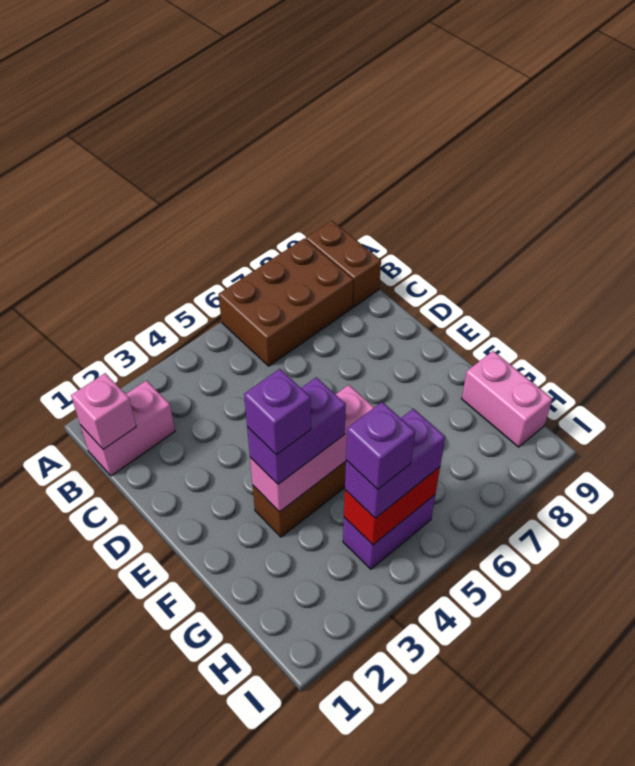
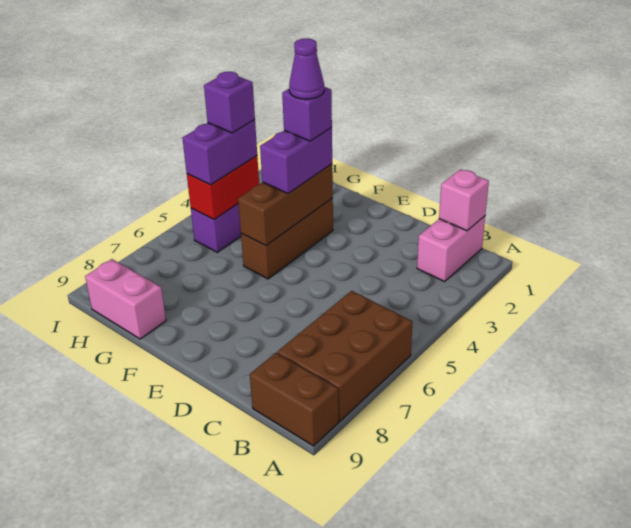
pink brick F3:F5 level 2 -> brown brick F3:F5 level 2
none -> purple cone F3 level 5

